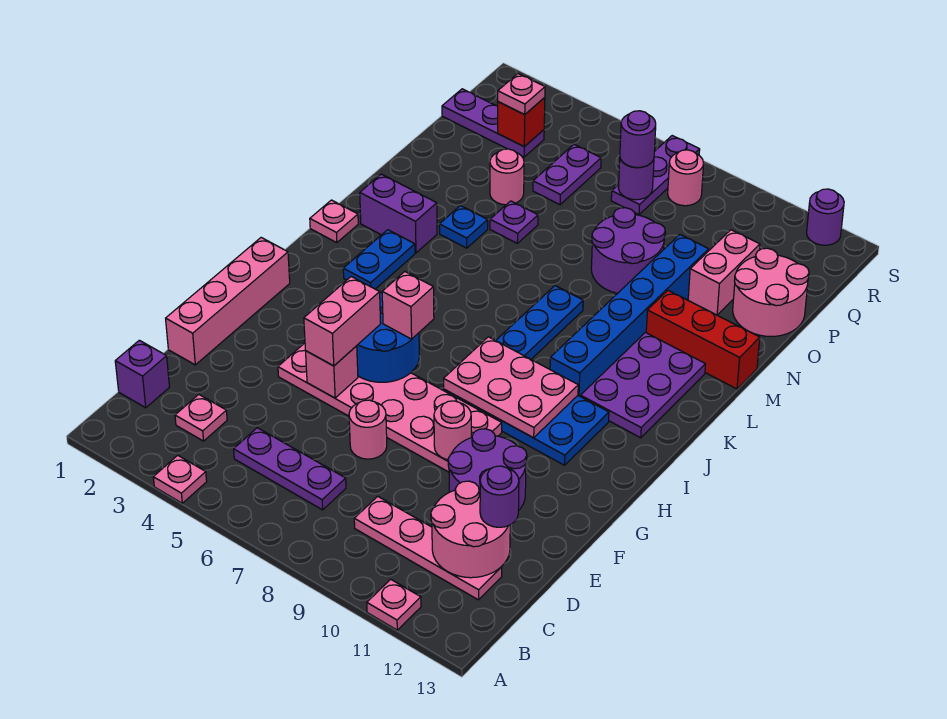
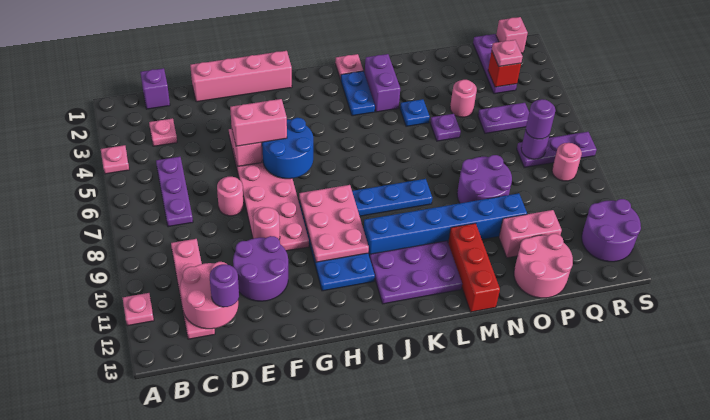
pink brick H6 level 3 -> pink brick R1 level 1
blue plate J3:K3 level 1 -> blue plate K2:K3 level 1
purple round brick S12 level 1 -> purple round brick R11:S12 level 1

